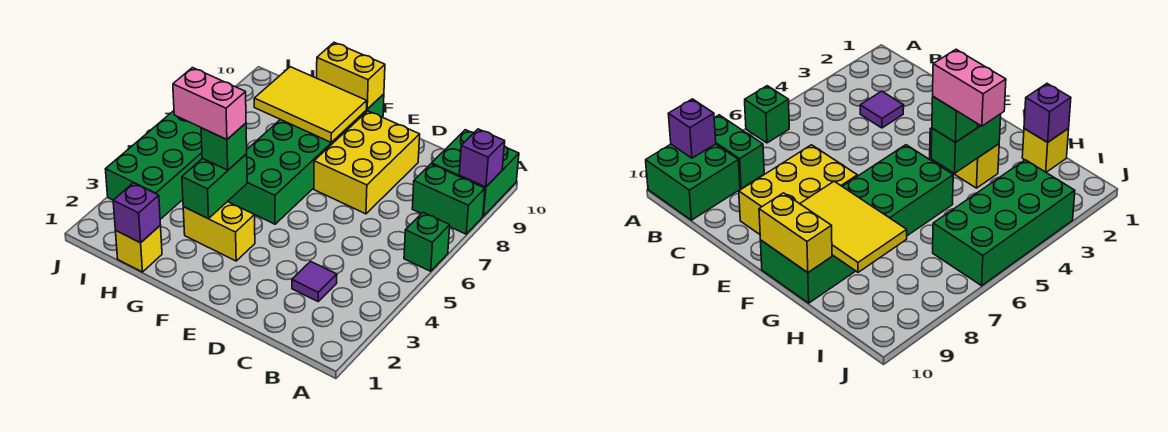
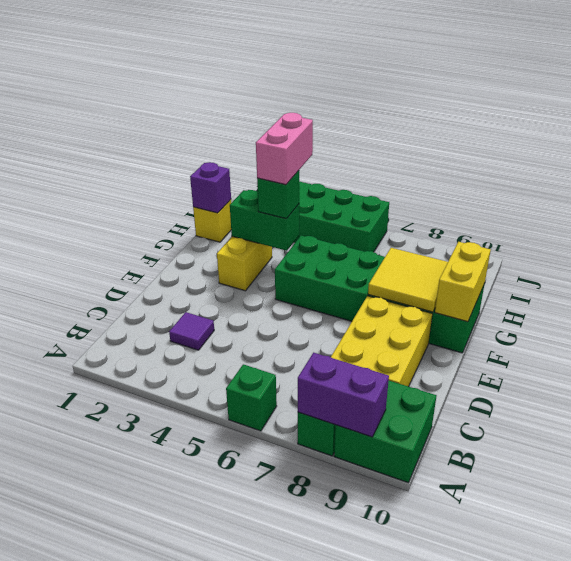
purple brick A9 level 2 -> purple brick A8:A9 level 2
yellow brick D7:E9 level 1 -> yellow brick C8:E9 level 1
yellow tile F8:H9 level 2 -> yellow tile F8:G9 level 2

